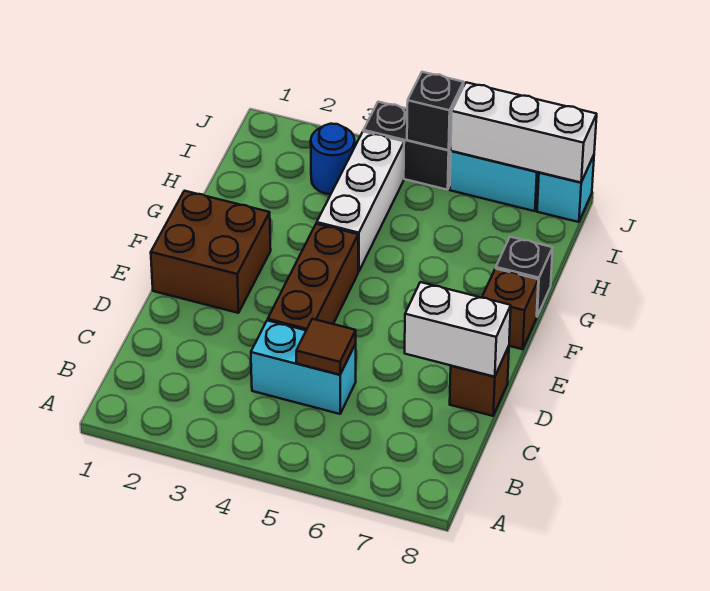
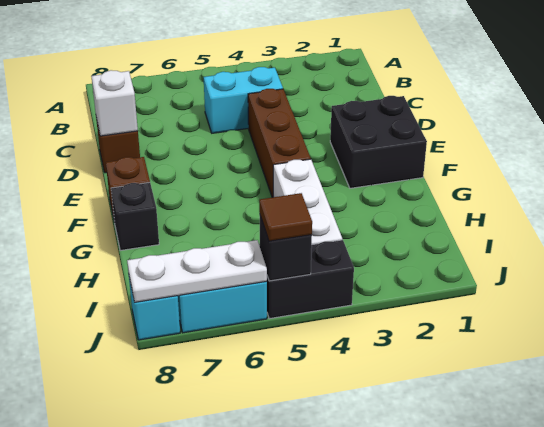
brown tile C5 level 2 -> brown tile J5 level 3
white brick D7:D8 level 2 -> white brick D8 level 2
brown brick E1:F2 level 1 -> black brick E1:F2 level 1
blue round brick I3 level 1 -> none
white brick J6:J8 level 2 -> white plate J6:J8 level 2

